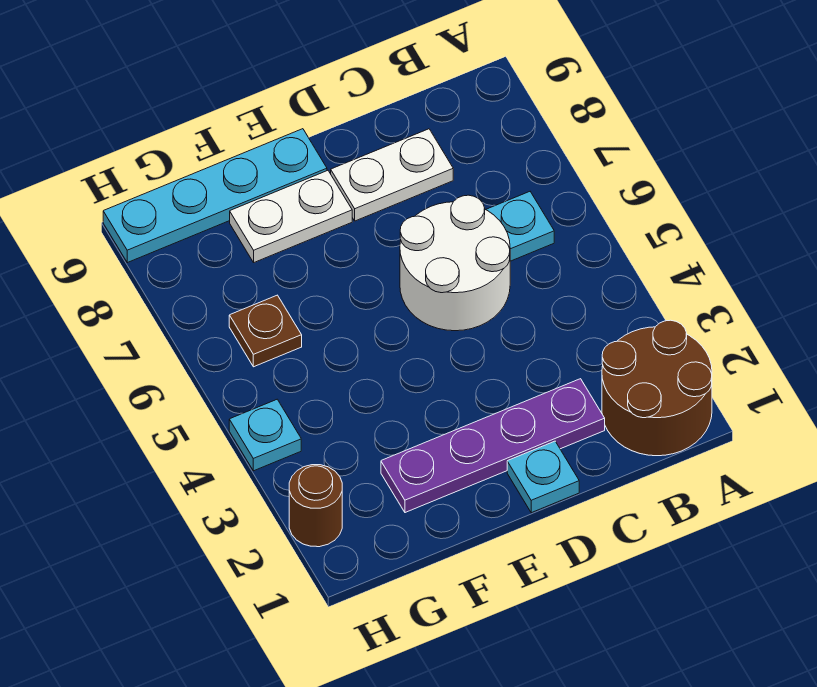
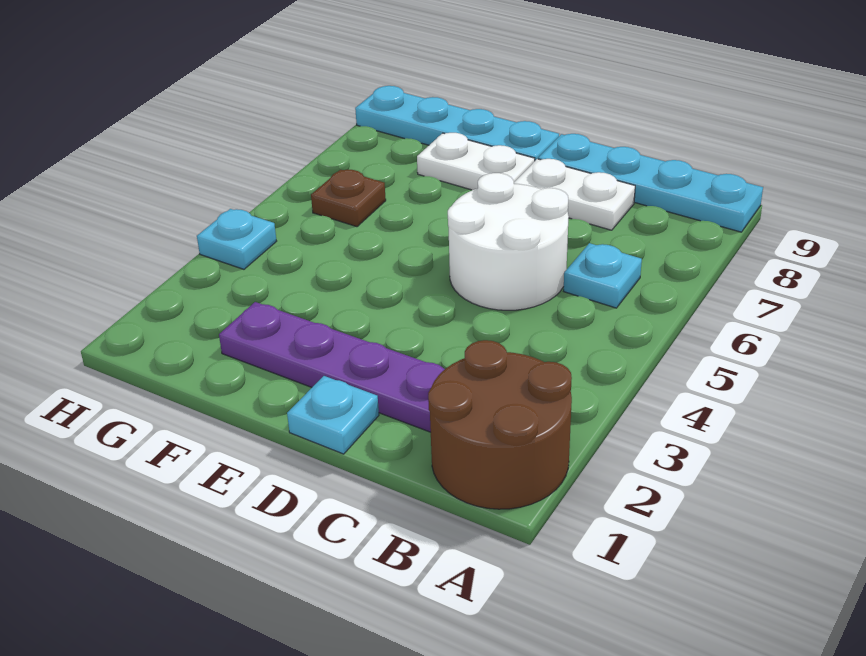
none -> cyan plate A9:D9 level 1
brown round brick H2 level 1 -> none

